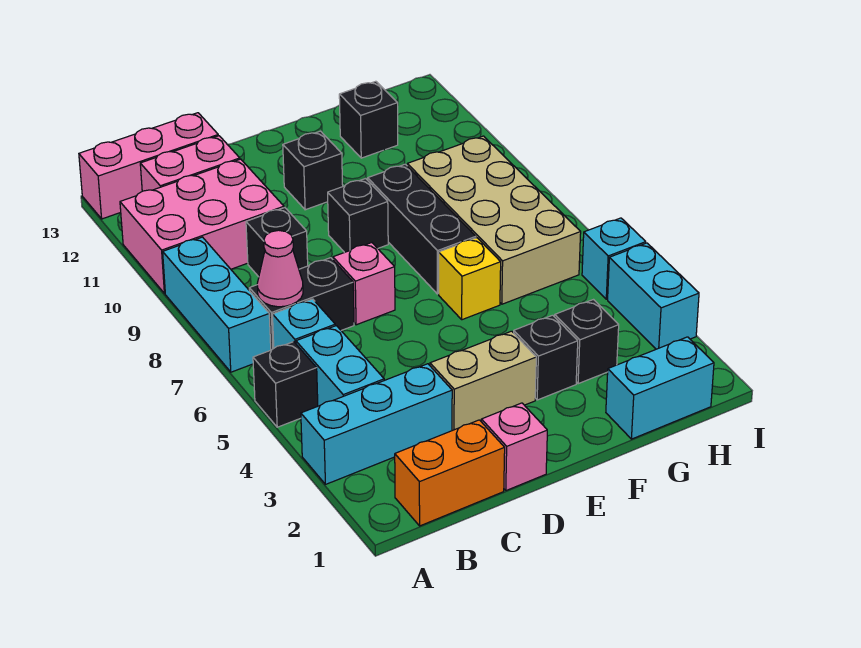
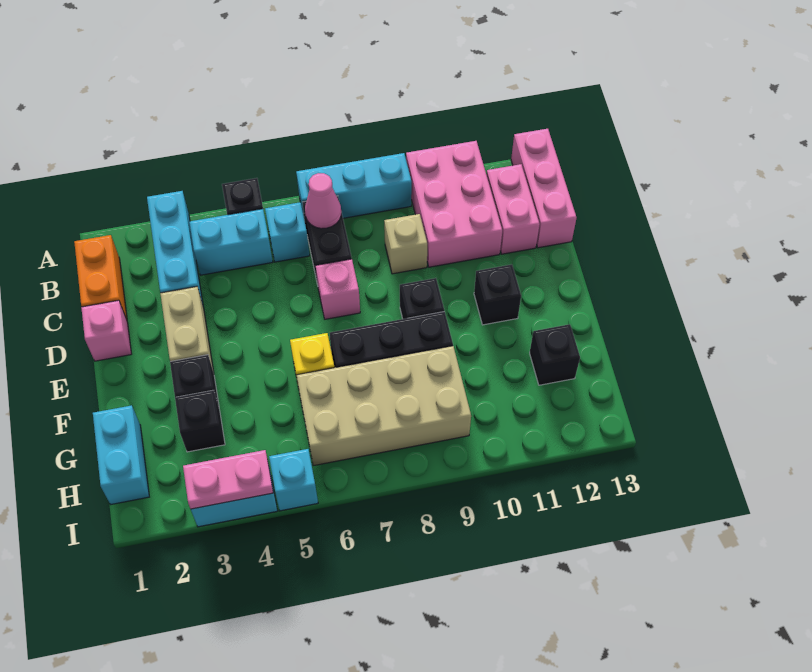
black brick C9 level 1 -> tan brick C9 level 1
none -> pink plate I3:I4 level 2

